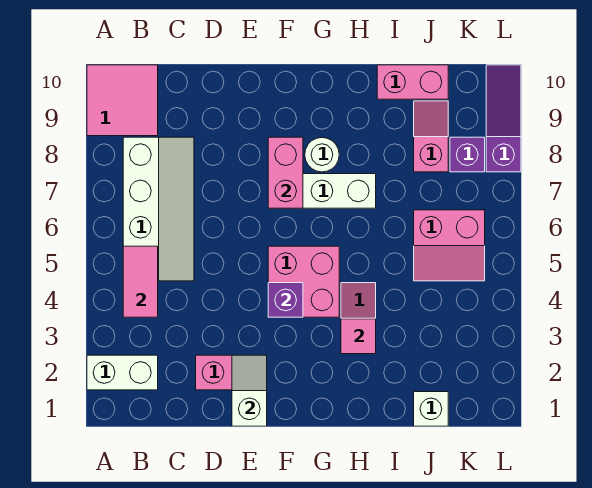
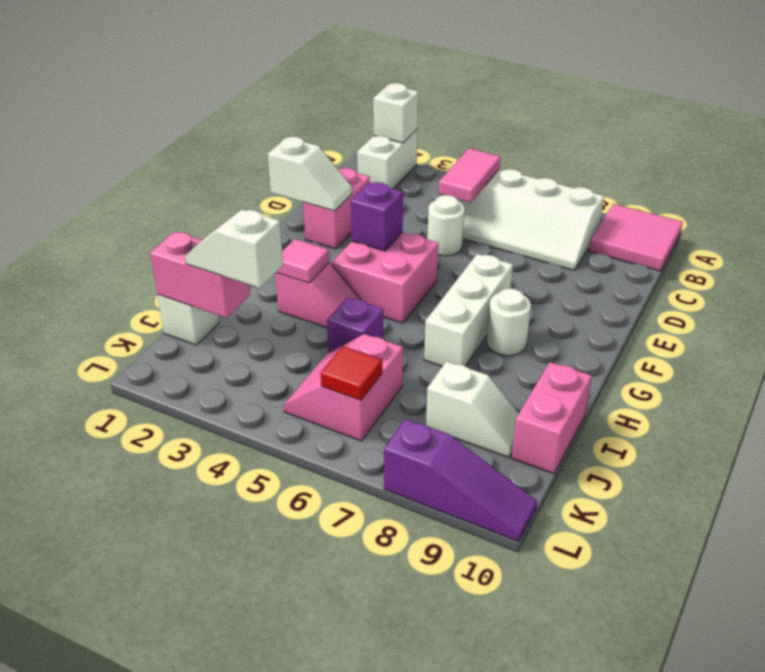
none -> white brick A2 level 2
pink tile B4:B5 level 2 -> pink tile B5:C5 level 2
none -> white round brick D5 level 1
pink brick F7:F8 level 2 -> pink brick J1:J2 level 2
none -> white slope J2:J3 level 3 top 3
pink slope J8:J9 level 1 top 8 -> white slope J8:J9 level 1 top 8
none -> red tile K6 level 2
purple brick K8 level 1 -> purple brick I5 level 1

